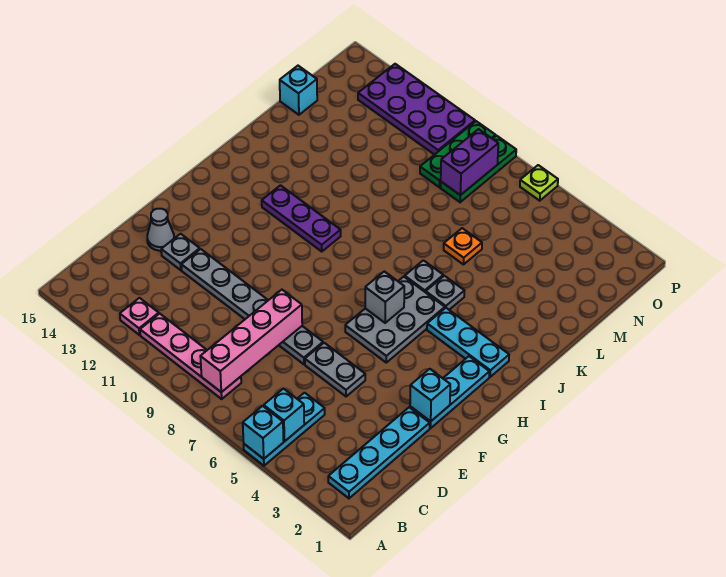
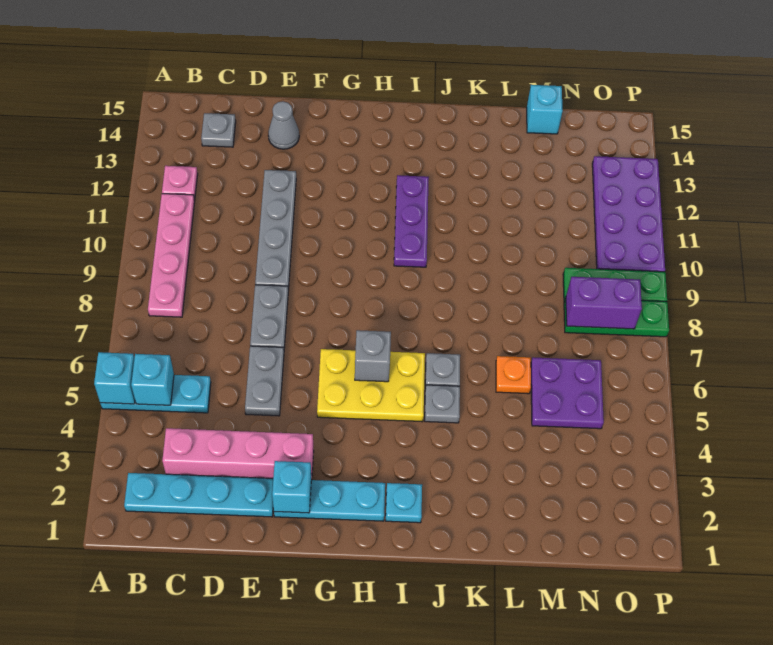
pink brick B8:E8 level 2 -> pink brick C3:F3 level 1
grey plate E13 level 1 -> grey plate C14 level 1
grey plate G5:I6 level 1 -> yellow plate G5:I6 level 1
cyan plate I2:I4 level 1 -> cyan plate I2 level 1
none -> purple plate M5:N6 level 1
lime plate P6 level 1 -> none

